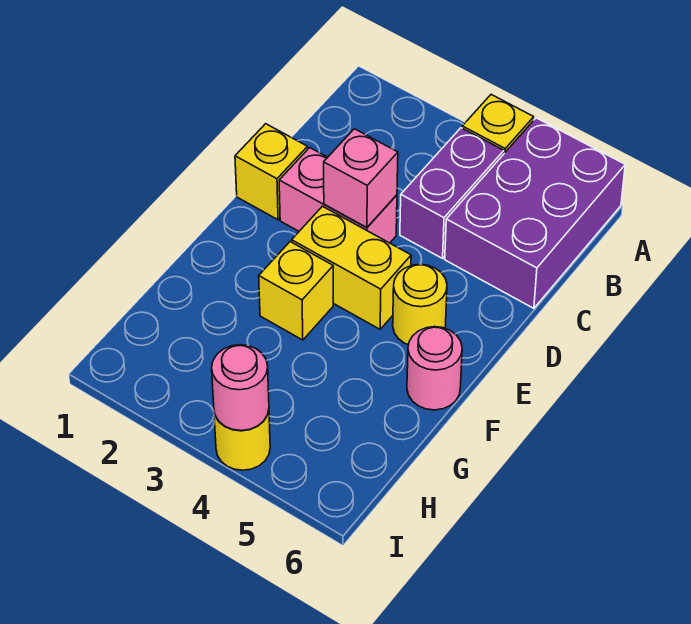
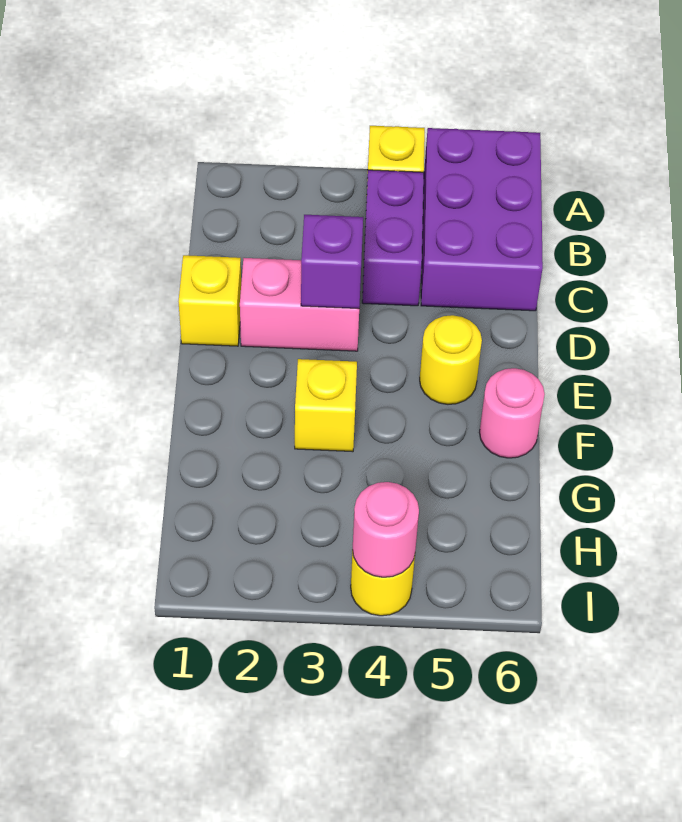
pink brick D3 level 2 -> purple brick D3 level 2
yellow brick E3:E4 level 1 -> none

